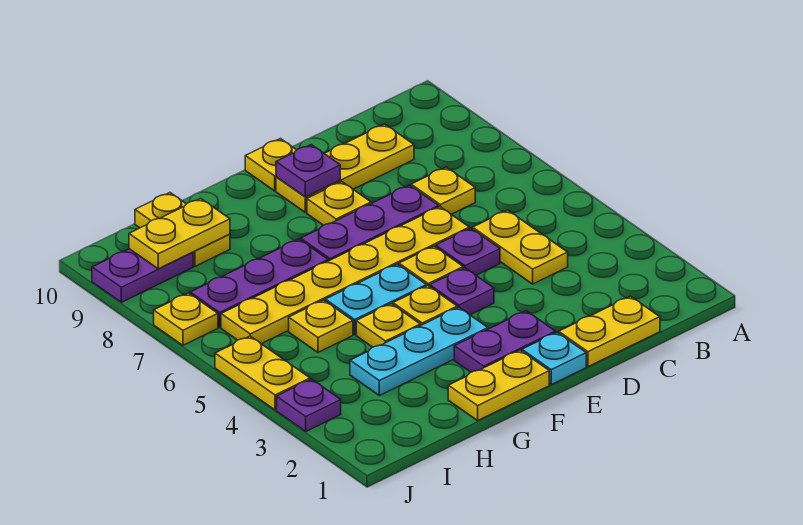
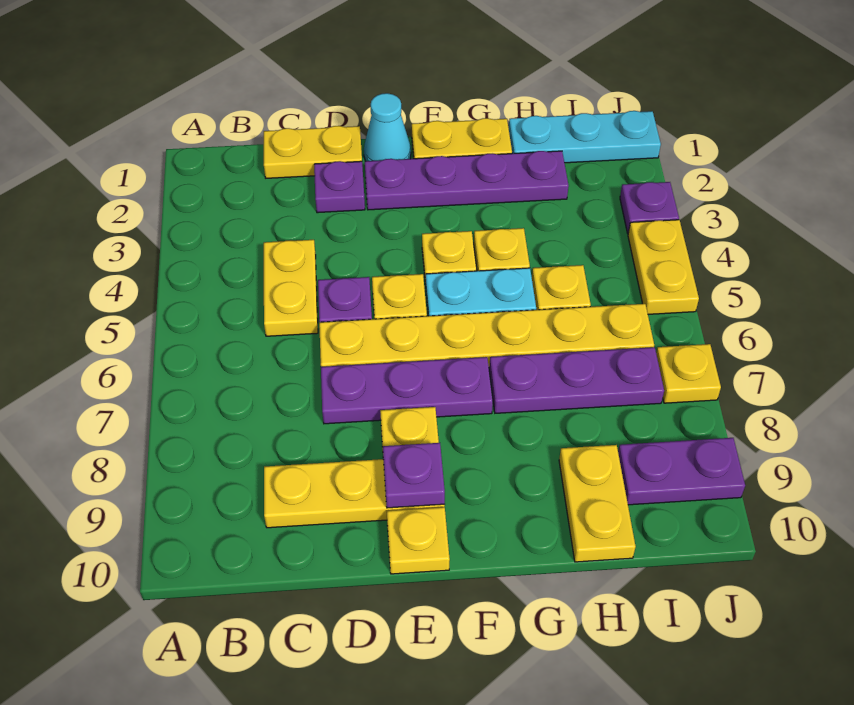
yellow plate C7 level 1 -> none
cyan plate E1 level 1 -> cyan cone E1 level 1
purple plate E2:F2 level 1 -> purple plate E2:H2 level 1
purple plate E4 level 1 -> purple plate D2 level 1
cyan plate F3:H3 level 1 -> cyan plate H1:J1 level 1
yellow plate H9:I9 level 2 -> none

